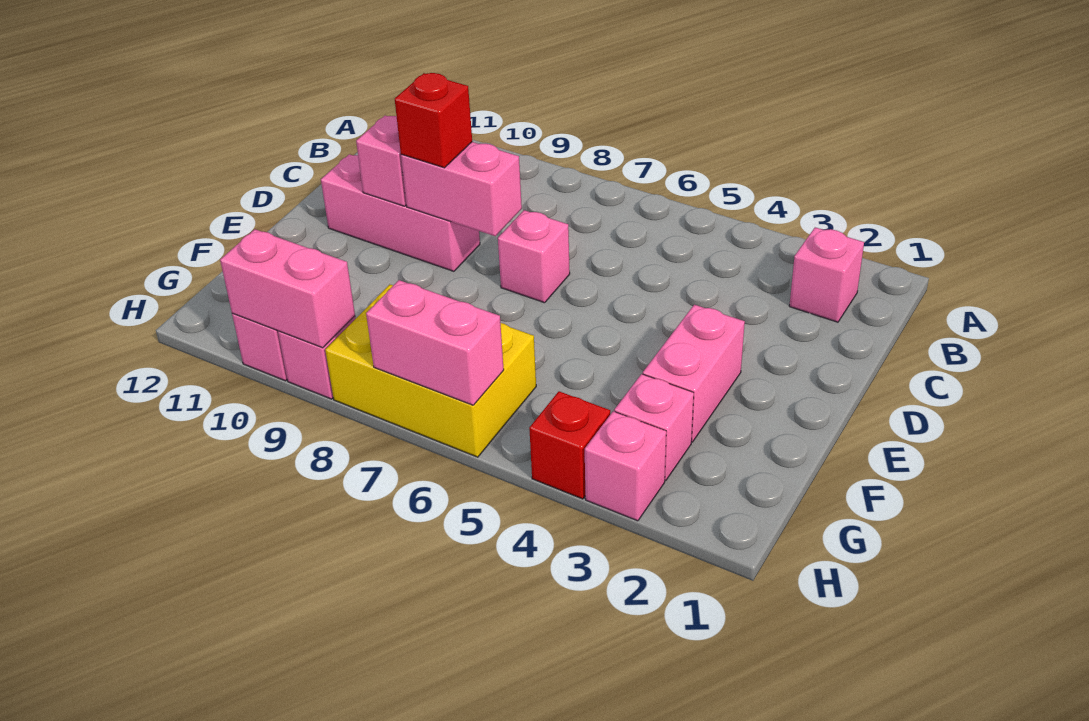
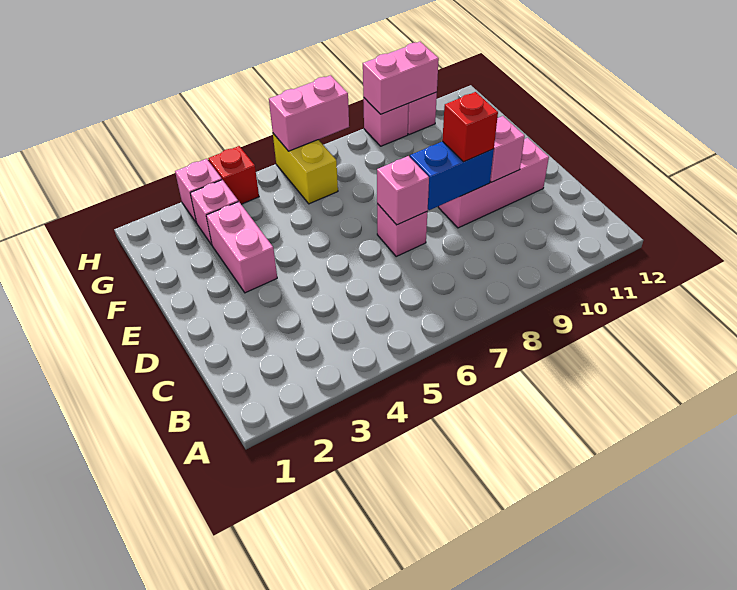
pink brick B2 level 1 -> pink brick D7 level 2
pink brick D8:D9 level 2 -> blue brick D8:D9 level 2
yellow brick G6:H8 level 1 -> yellow brick G6:H6 level 1

